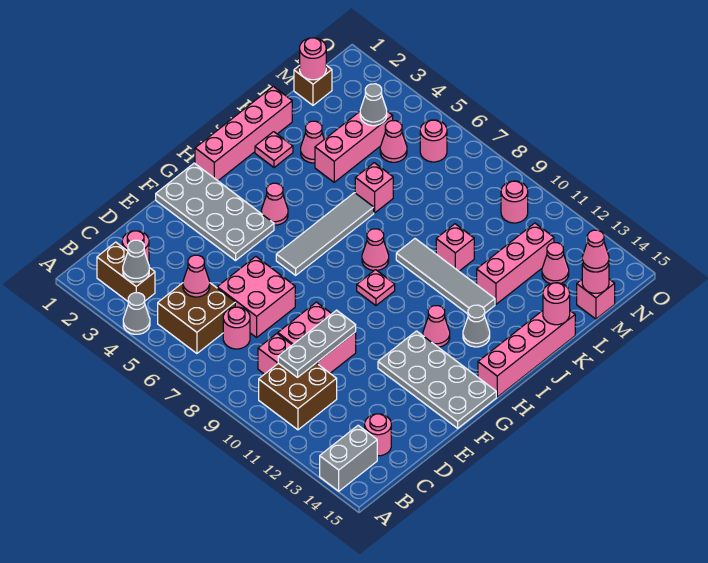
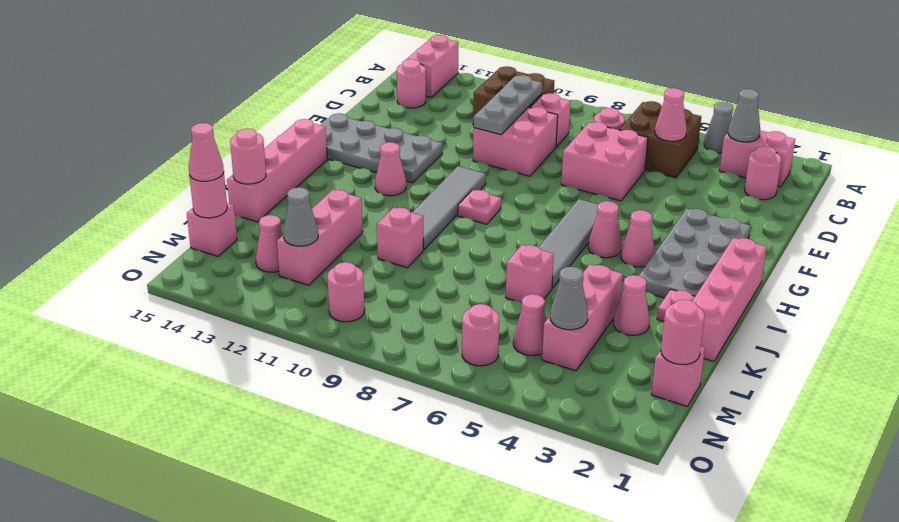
grey brick A14:B14 level 1 -> pink brick A14:B14 level 1
brown brick B2:B3 level 1 -> pink brick B2:B3 level 1
grey plate F1:G4 level 1 -> grey plate F2:I3 level 1
pink cone I8 level 1 -> pink cone H5 level 1
grey cone I13 level 1 -> grey cone M12 level 2
grey tile J9:J12 level 1 -> grey tile G10:J10 level 1
brown brick M1 level 1 -> pink brick M1 level 1

